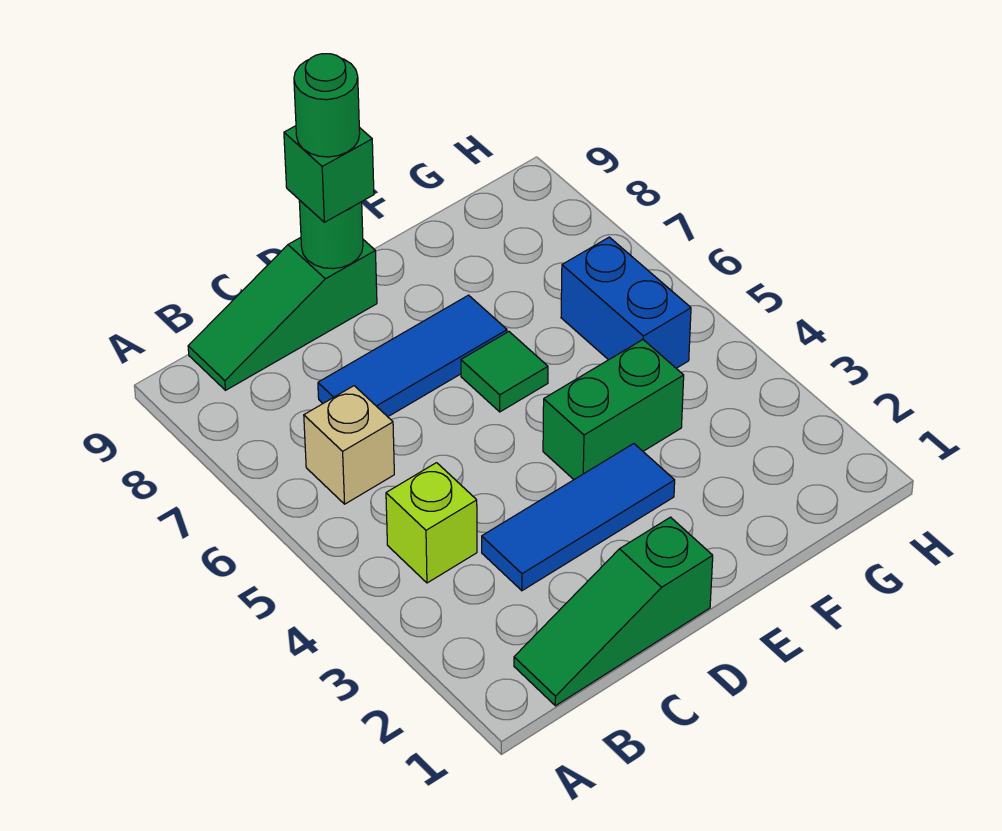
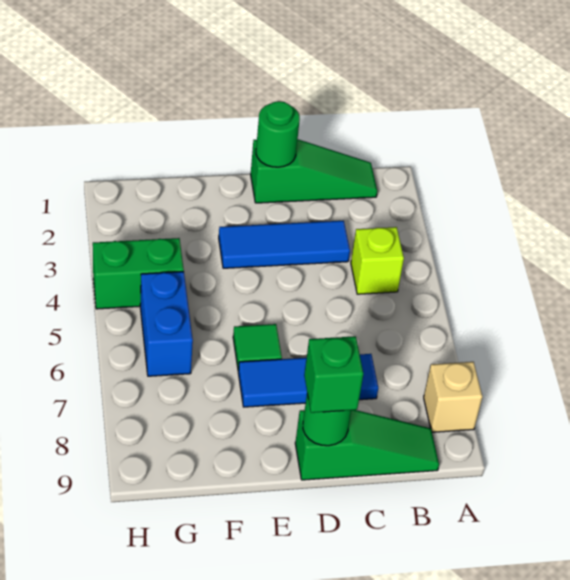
tan brick B6 level 1 -> tan brick A8 level 1
green round brick D9 level 4 -> green round brick D1 level 2
green brick E4:F4 level 1 -> green brick G4:H4 level 1

